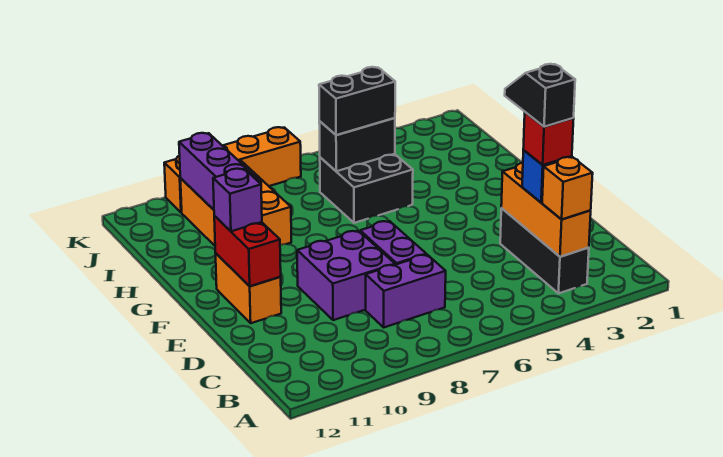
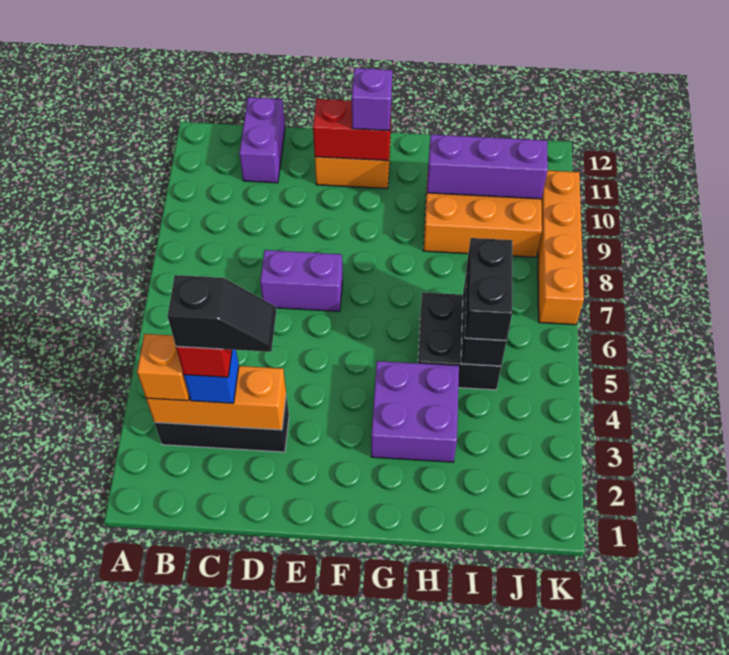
purple brick C7:C8 level 1 -> purple brick C11:C12 level 1
purple brick D8:E9 level 1 -> purple brick G3:H4 level 1

